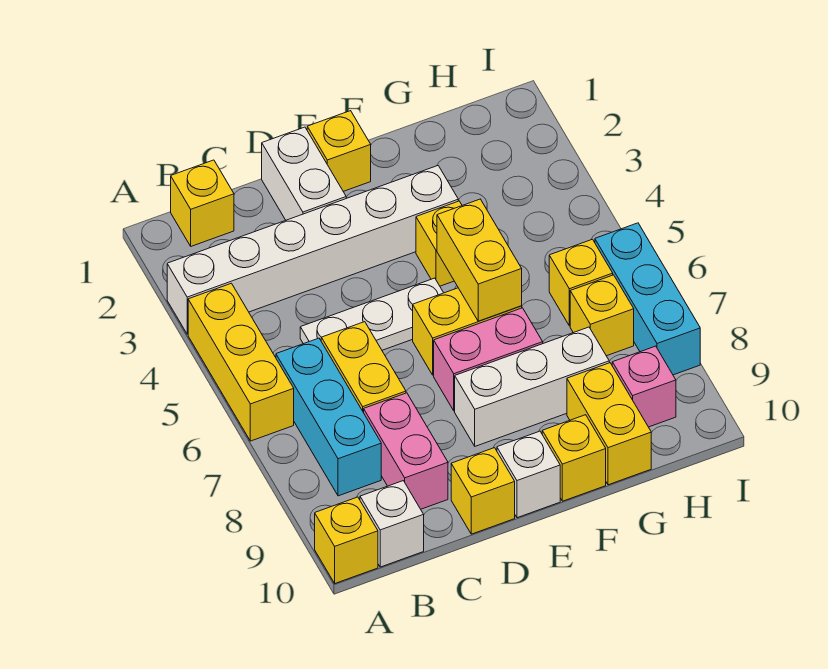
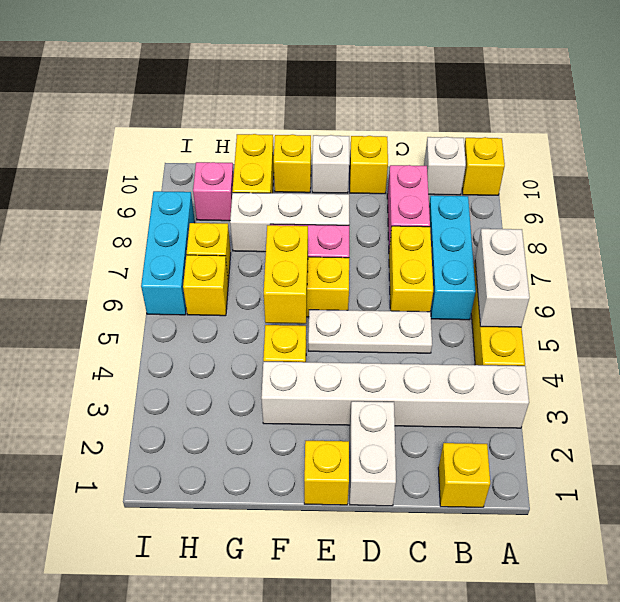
none -> white brick A5:A6 level 2

